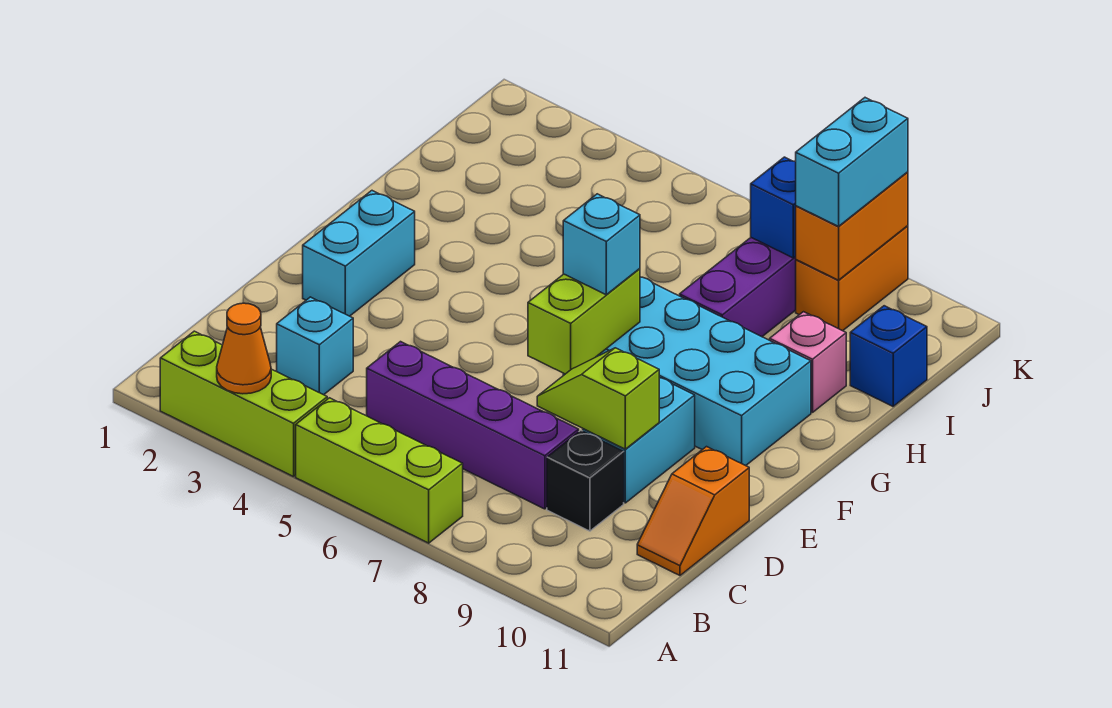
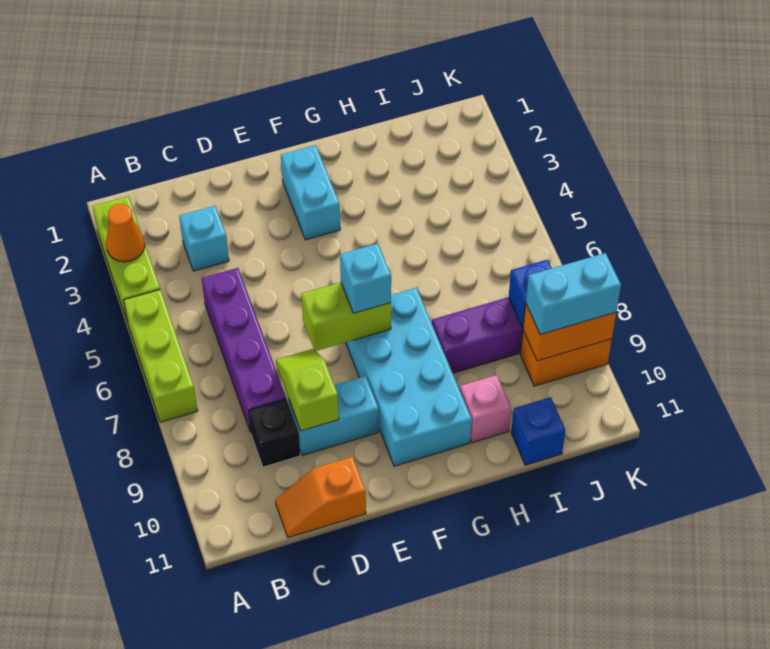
cyan brick E2:F2 level 1 -> cyan brick F2:F3 level 1

